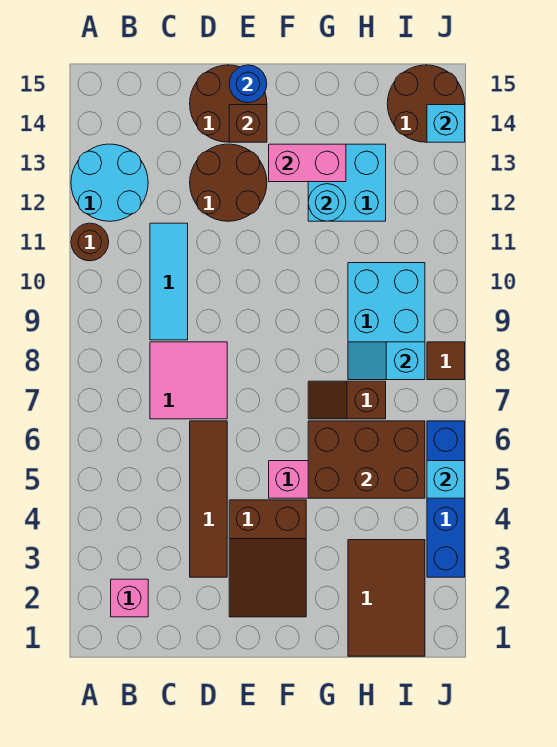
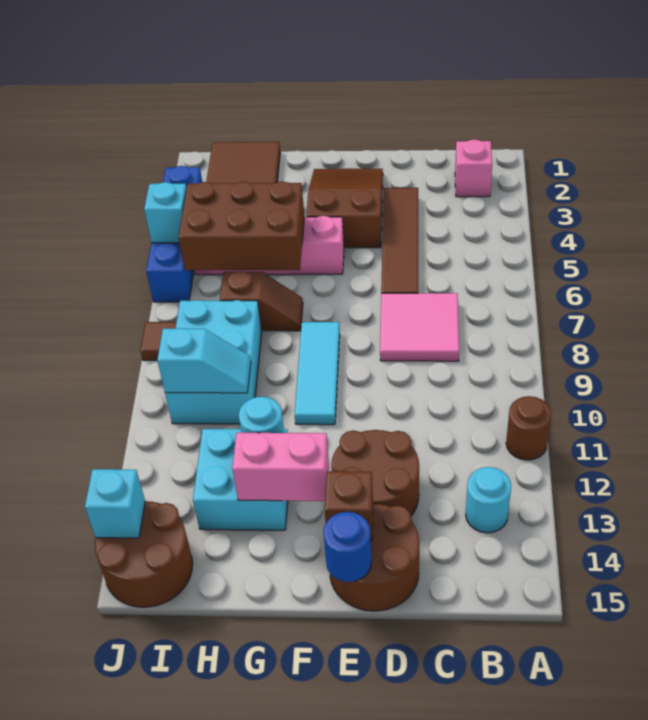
cyan round brick A12:B13 level 1 -> cyan round brick B13 level 1
cyan tile C9:C11 level 1 -> cyan tile F8:F10 level 1
cyan slope H8:I8 level 2 top I -> cyan slope H10:I10 level 2 top I

